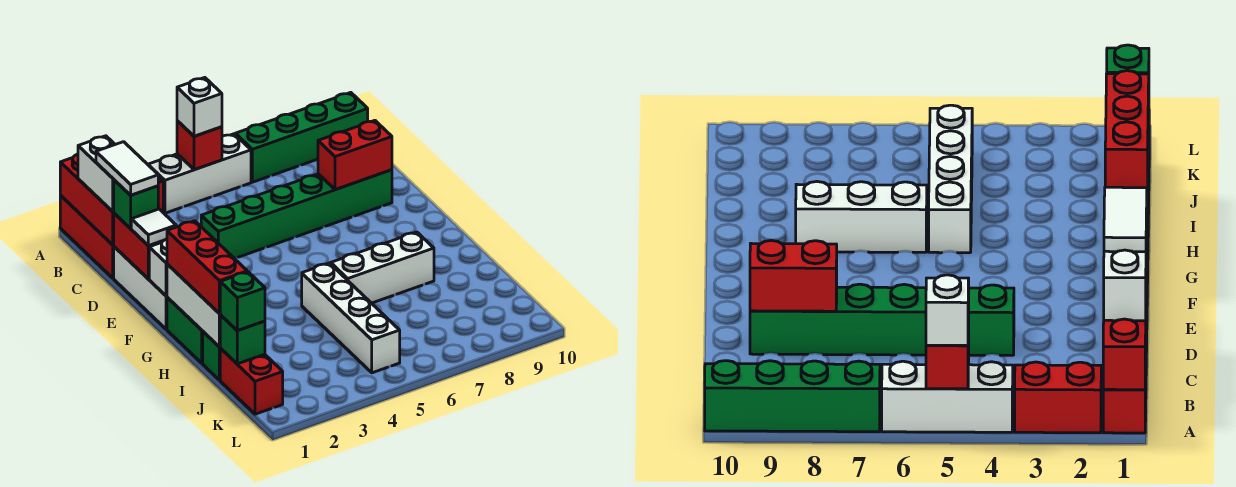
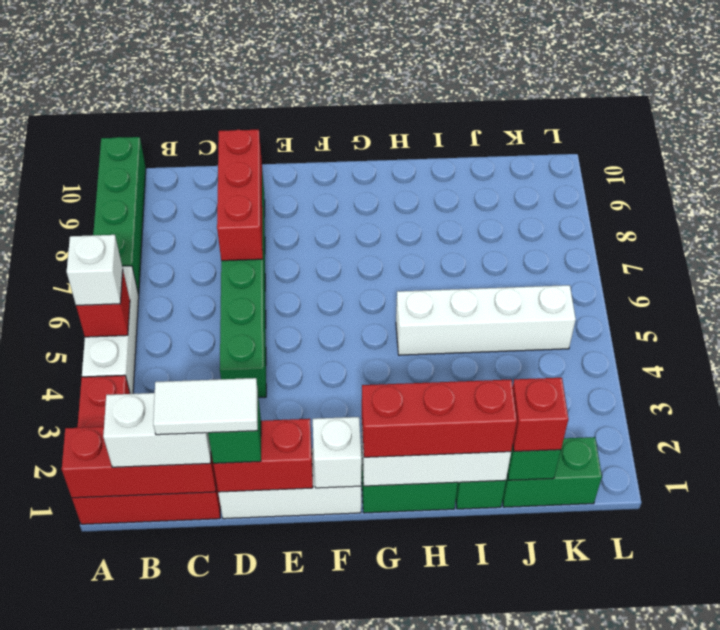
red brick D8:D9 level 2 -> red brick D7:D9 level 2
white tile E1 level 3 -> none
white brick H6:H8 level 1 -> none
red brick J1:K1 level 1 -> green brick J1:K1 level 1
green brick J1 level 3 -> red brick J1 level 3

